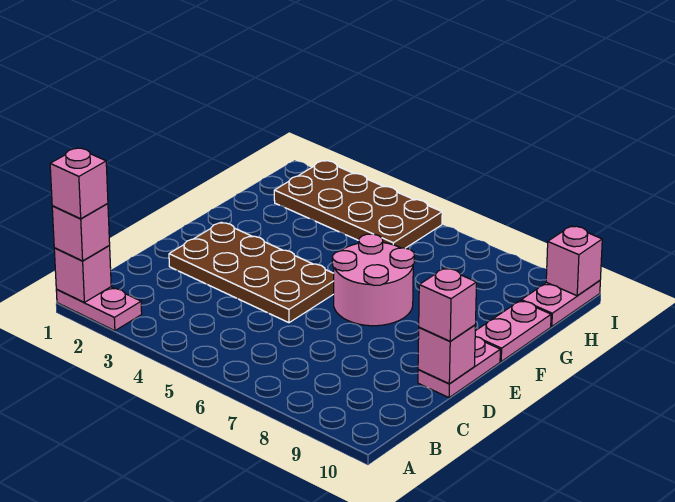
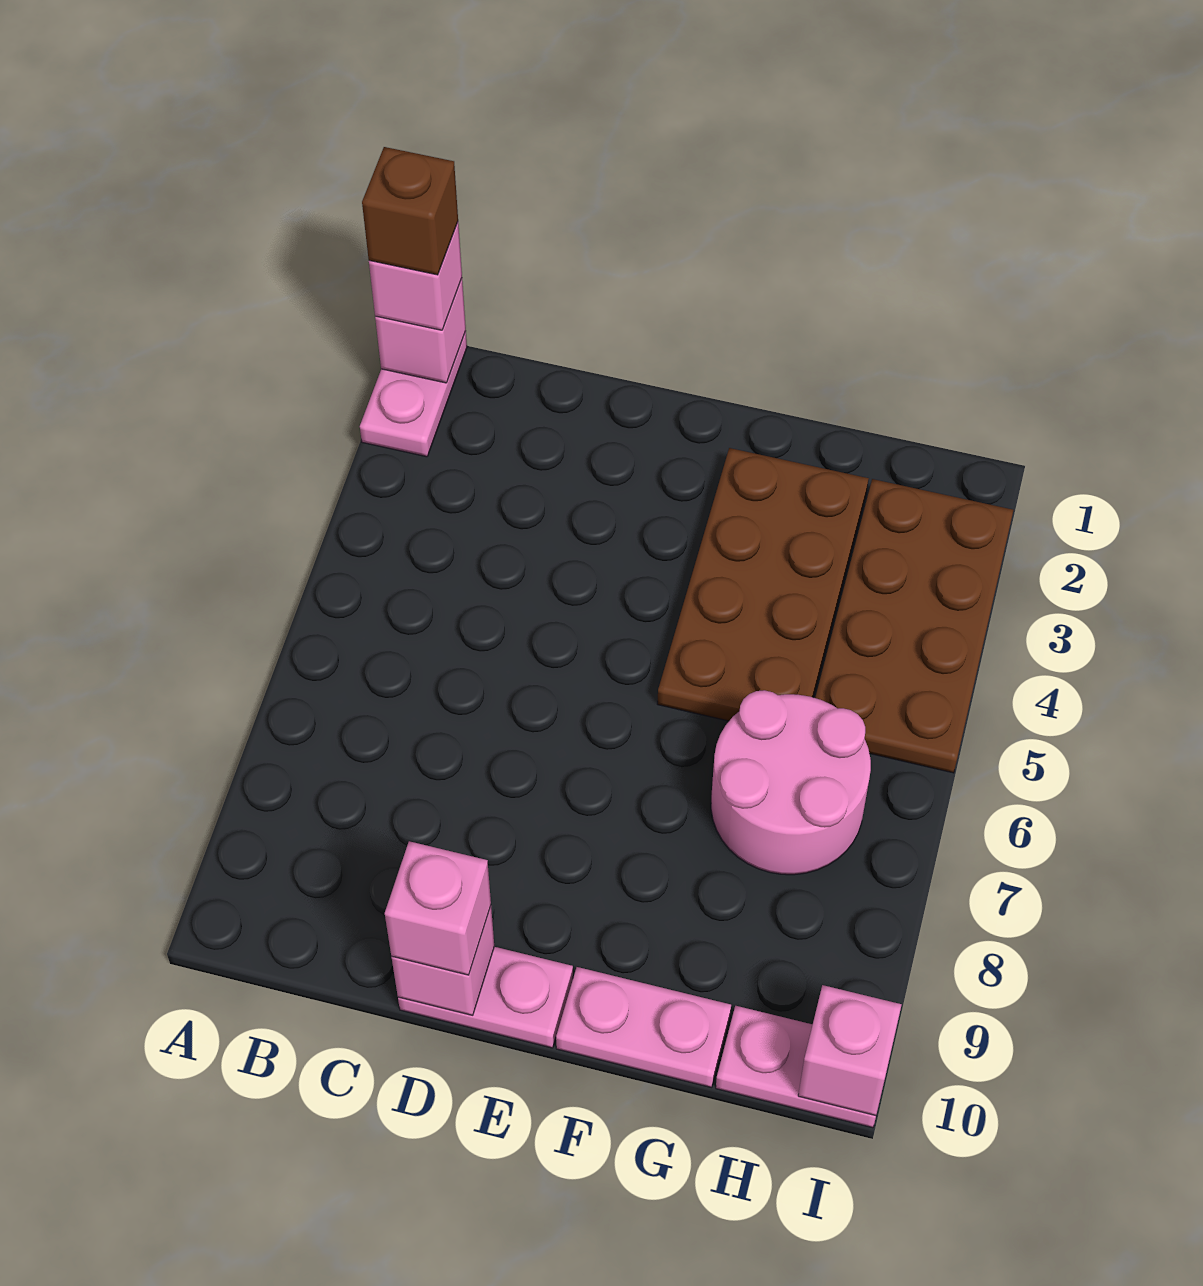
pink brick A1 level 4 -> brown brick A1 level 4
brown plate D2:E5 level 1 -> brown plate F2:G5 level 1
pink round brick E6:F7 level 1 -> pink round brick G6:H7 level 1

